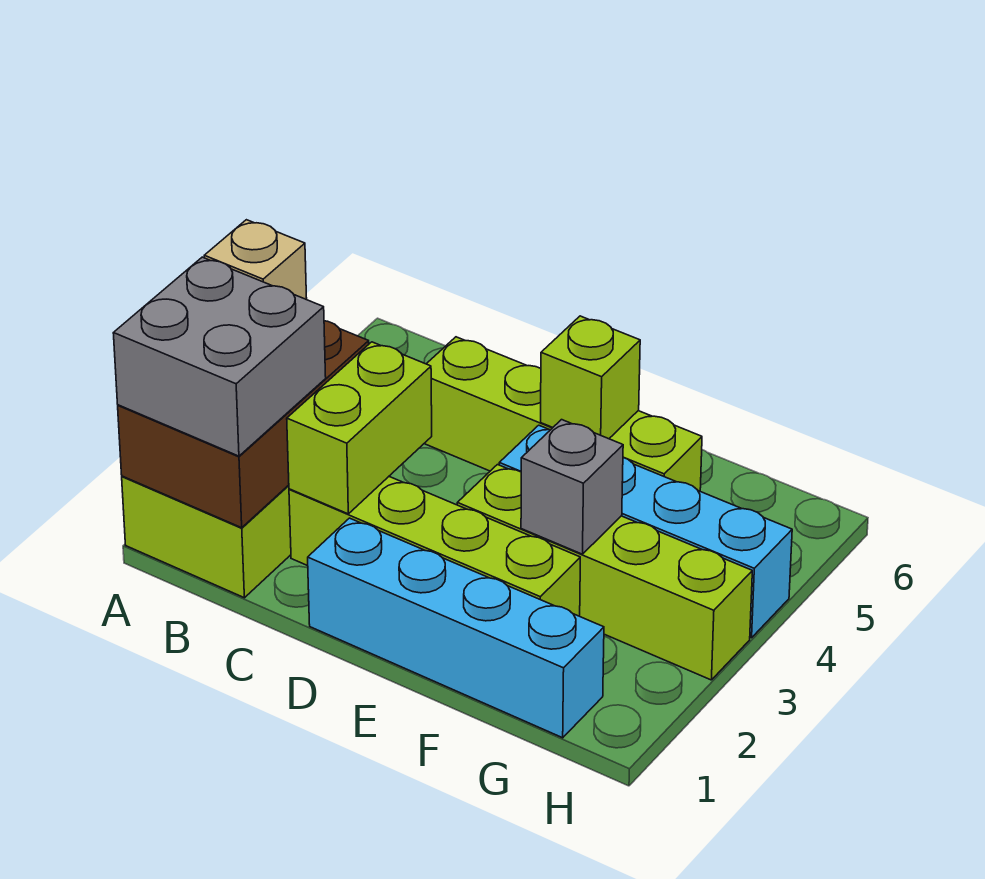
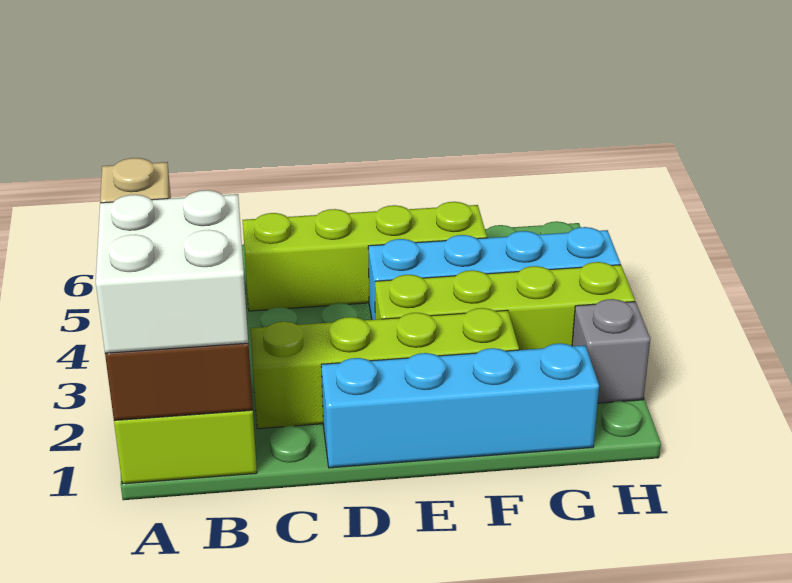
grey brick A1:B2 level 3 -> white brick A1:B2 level 3
lime brick C2:C3 level 2 -> none
lime brick E5 level 2 -> none
grey brick F3 level 2 -> grey brick H2 level 1

